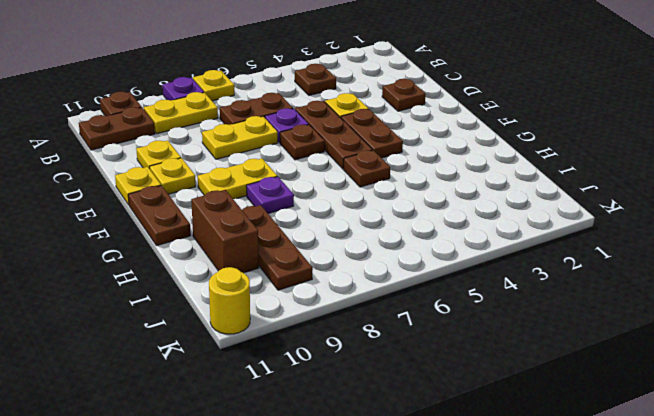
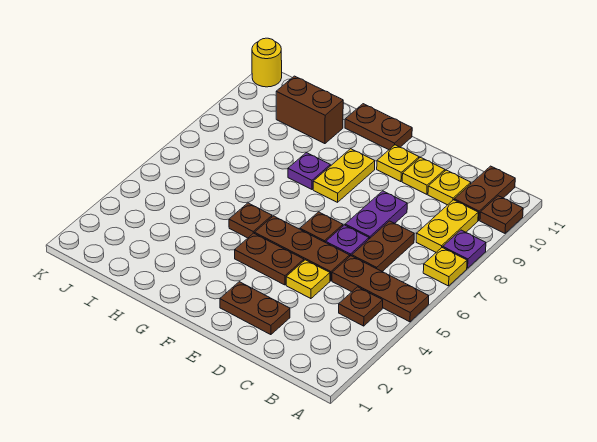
brown plate D2 level 1 -> brown plate D2:E2 level 1
yellow plate D7:D8 level 1 -> purple plate D7:D8 level 1
yellow plate E11 level 1 -> yellow plate C10 level 1
brown plate H9:J9 level 1 -> brown plate A5:C5 level 1

